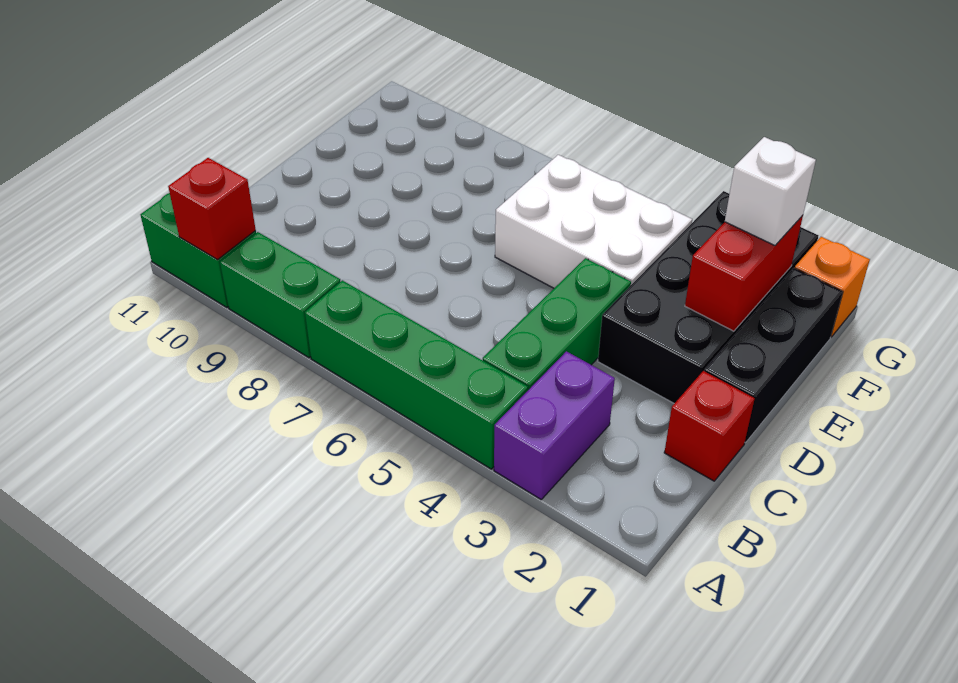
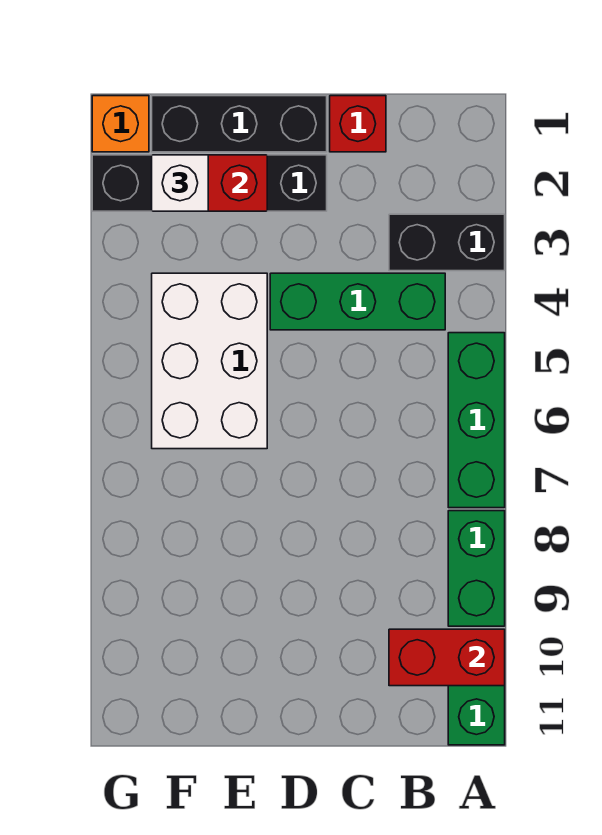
purple brick A3:B3 level 1 -> black brick A3:B3 level 1
green brick A4:A7 level 1 -> green brick A5:A7 level 1
red brick A10 level 2 -> red brick A10:B10 level 2
black brick D2:G3 level 1 -> black brick D2:G2 level 1

